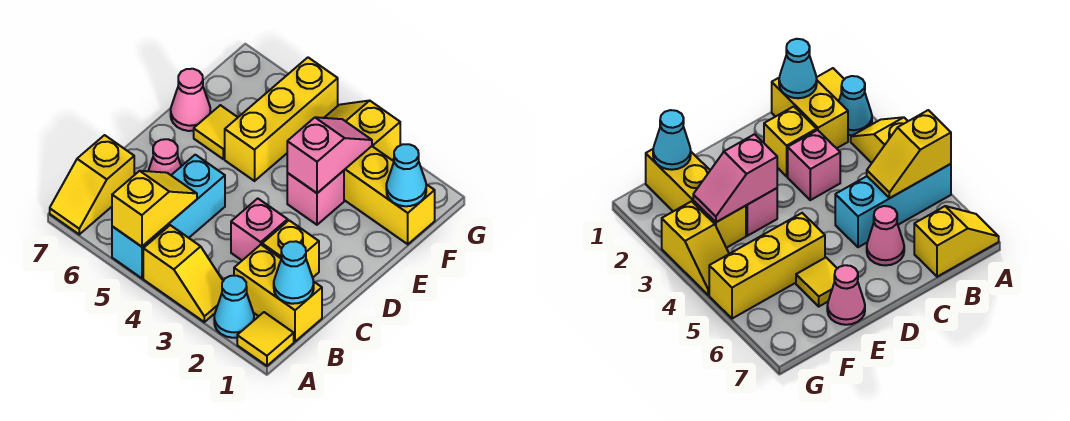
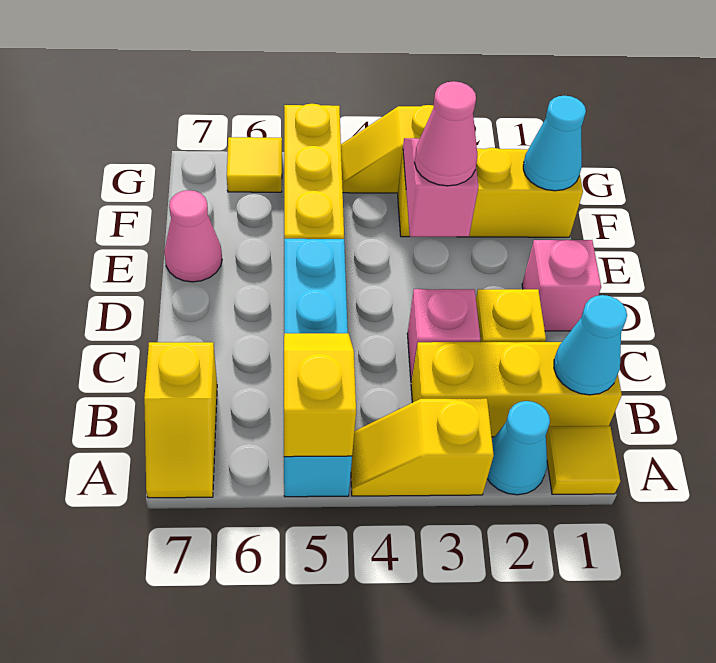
yellow slope A3:A4 level 1 top 4 -> yellow slope A3:A4 level 1 top 3
cyan brick A5:C5 level 1 -> cyan brick A5:D5 level 1
yellow brick B1:B2 level 1 -> yellow brick B1:B3 level 1
pink cone C6 level 1 -> pink cone E3 level 3
pink brick E3 level 1 -> pink brick D1 level 1
yellow tile E6 level 1 -> yellow tile G6 level 1

